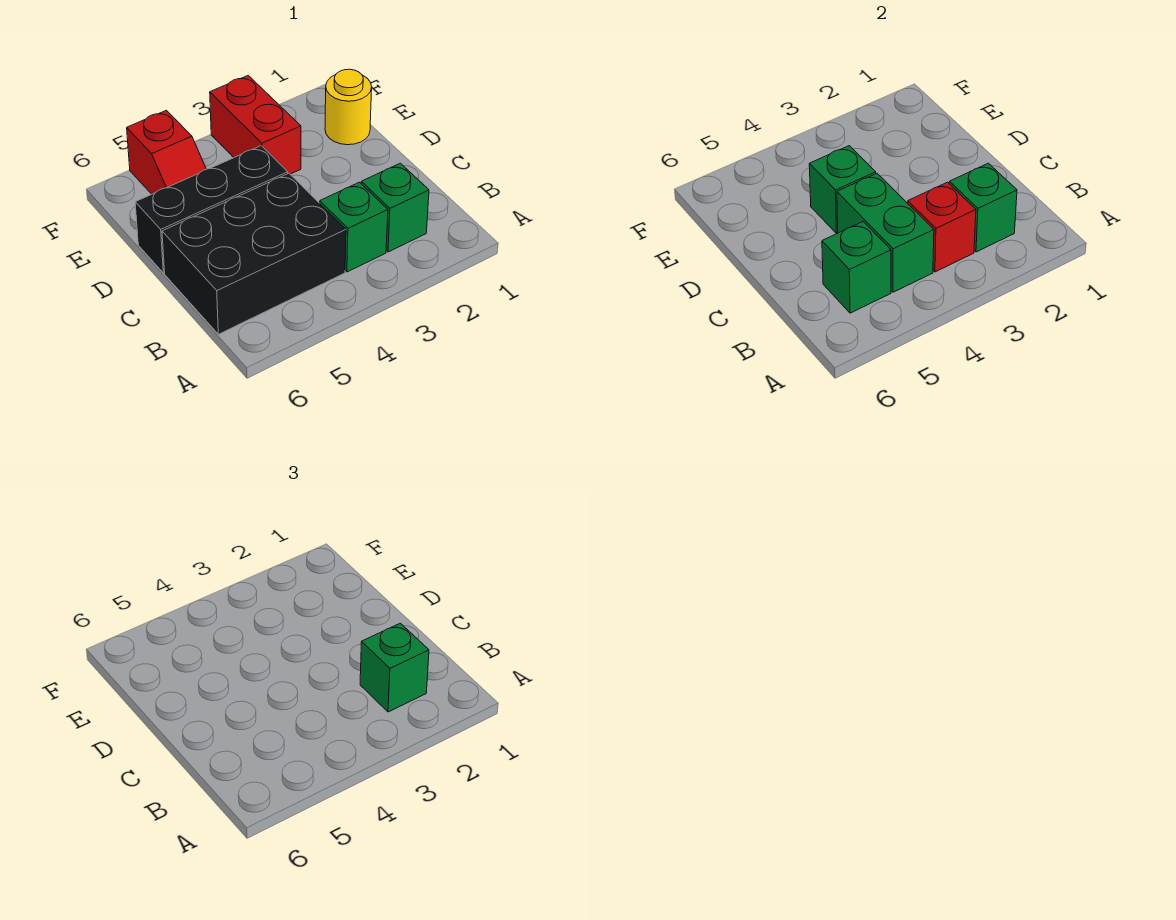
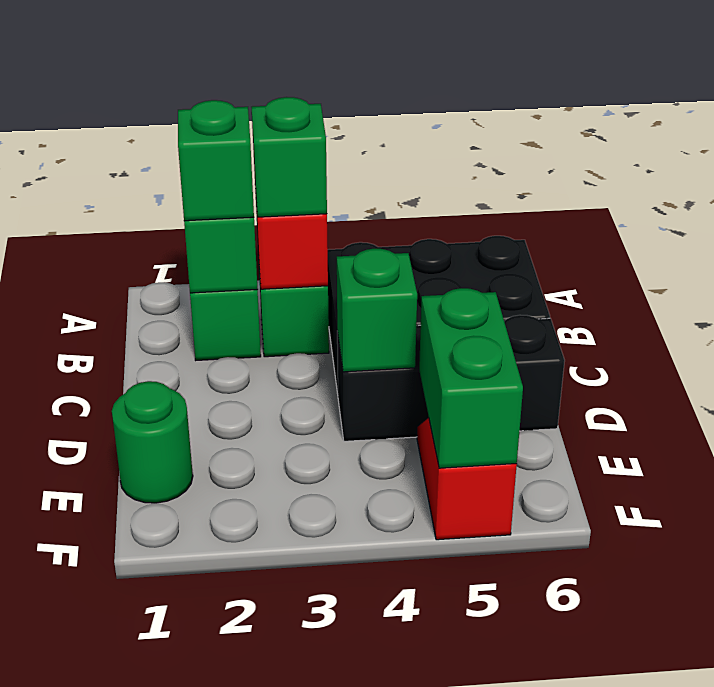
green brick B4:C4 level 2 -> green brick E5:F5 level 2
green brick B5 level 2 -> green brick B3 level 3
yellow round brick E1 level 1 -> green round brick E1 level 1
red brick E3:F3 level 1 -> none

